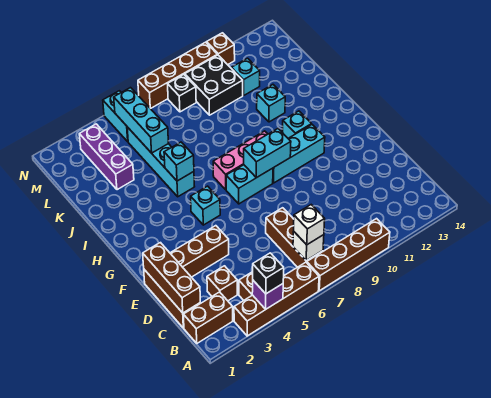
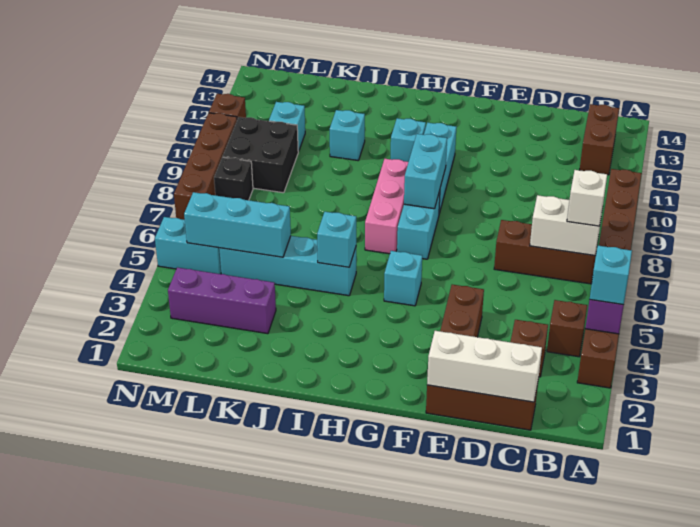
black brick A4 level 3 -> cyan brick A4 level 3
brown brick B1:B2 level 1 -> brown brick B12:B13 level 1
white brick B7 level 2 -> white brick B7:C7 level 2
brown brick C1:E1 level 2 -> white brick C1:E1 level 2

